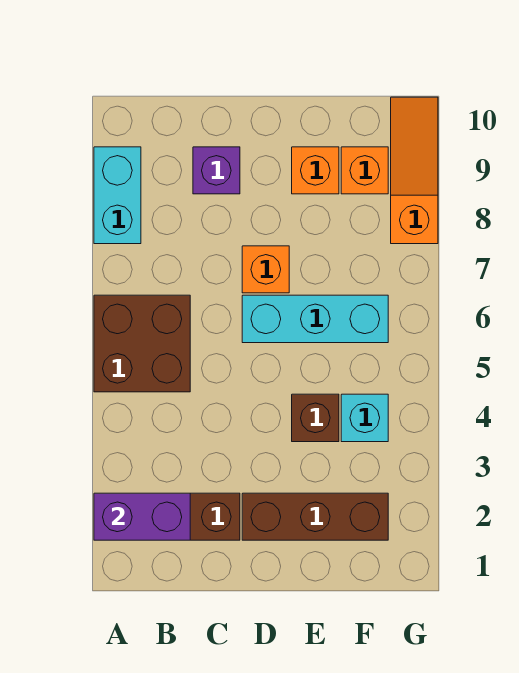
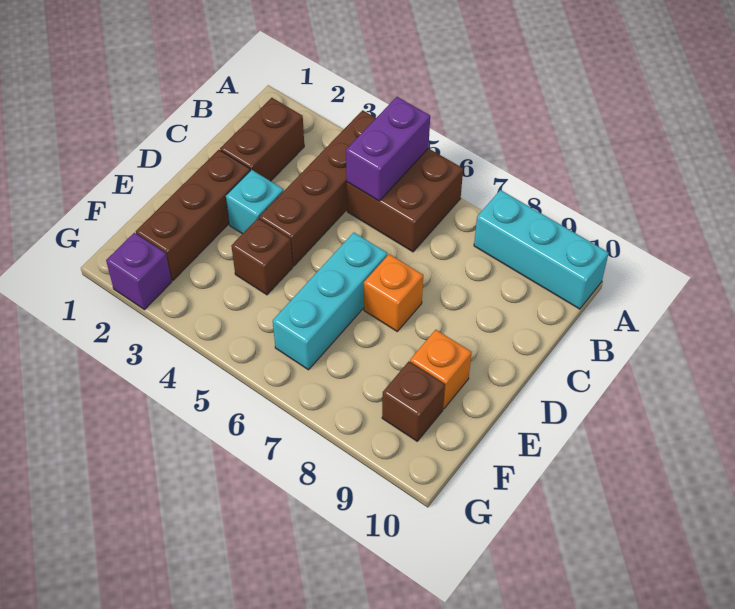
purple brick A2:B2 level 2 -> purple brick A5:B5 level 2
none -> brown brick A4:D4 level 1
cyan brick A8:A9 level 1 -> cyan brick A8:A10 level 1
purple brick C9 level 1 -> purple brick G2 level 1
cyan brick F4 level 1 -> cyan brick D3 level 1
orange brick F9 level 1 -> brown brick F9 level 1
orange slope G8:G10 level 1 top 8 -> none

